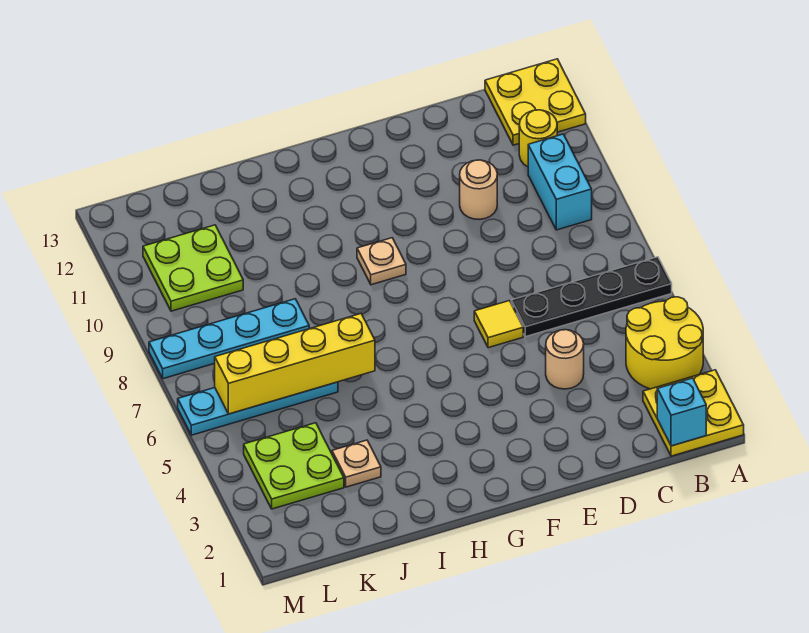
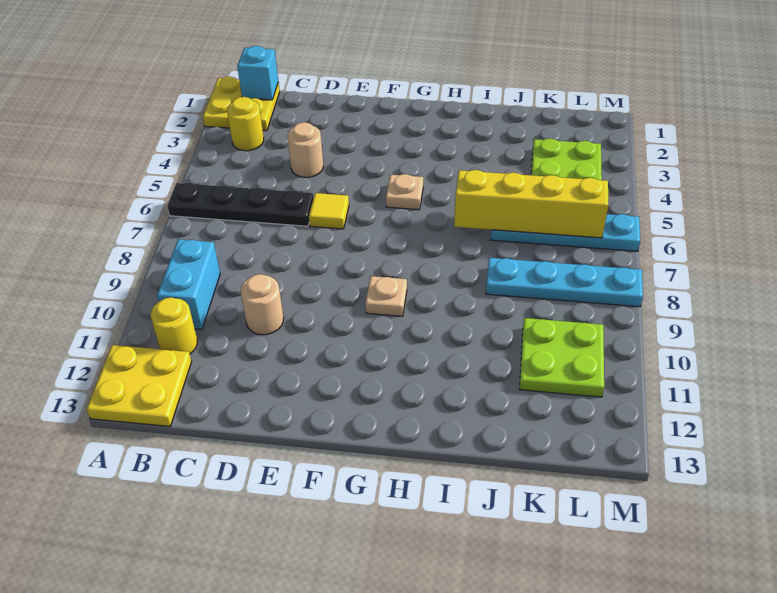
yellow round brick A3:B4 level 1 -> yellow round brick B3 level 1
tan plate J3 level 1 -> tan plate G5 level 1

